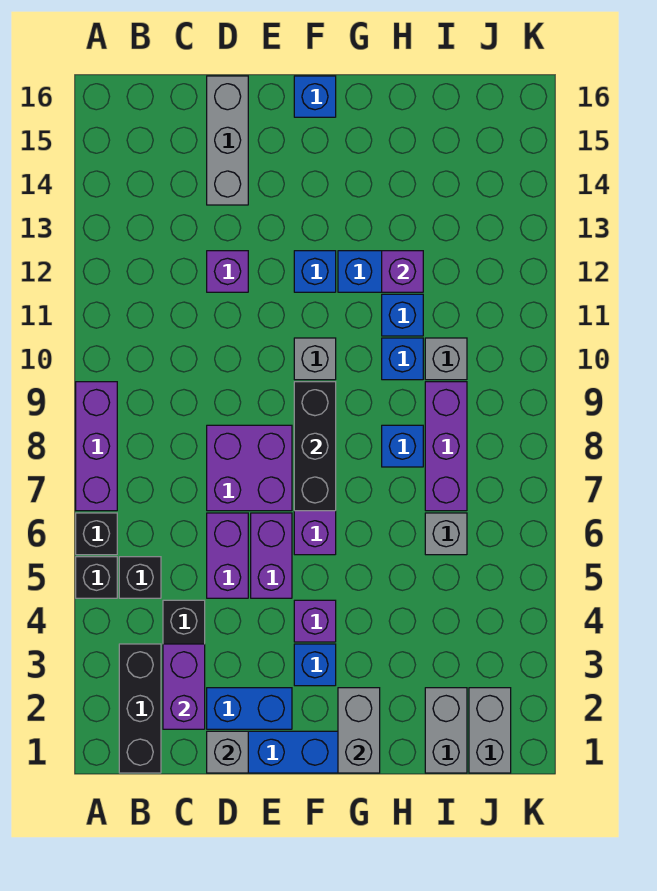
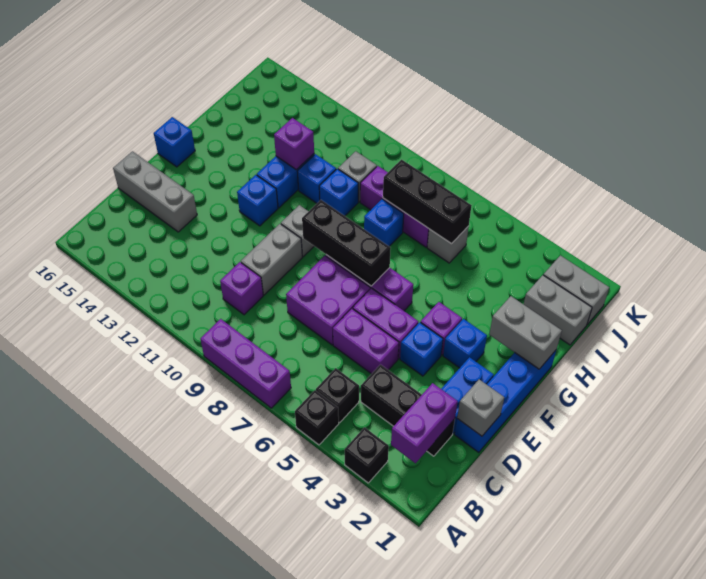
black brick A6 level 1 -> black brick A3 level 1
black brick B1:B3 level 1 -> black brick I6:I8 level 2
purple brick C2:C3 level 2 -> purple brick B2:C2 level 2
none -> grey brick D10:E10 level 1
purple brick D12 level 1 -> purple brick C10 level 1
none -> blue brick E4 level 1

